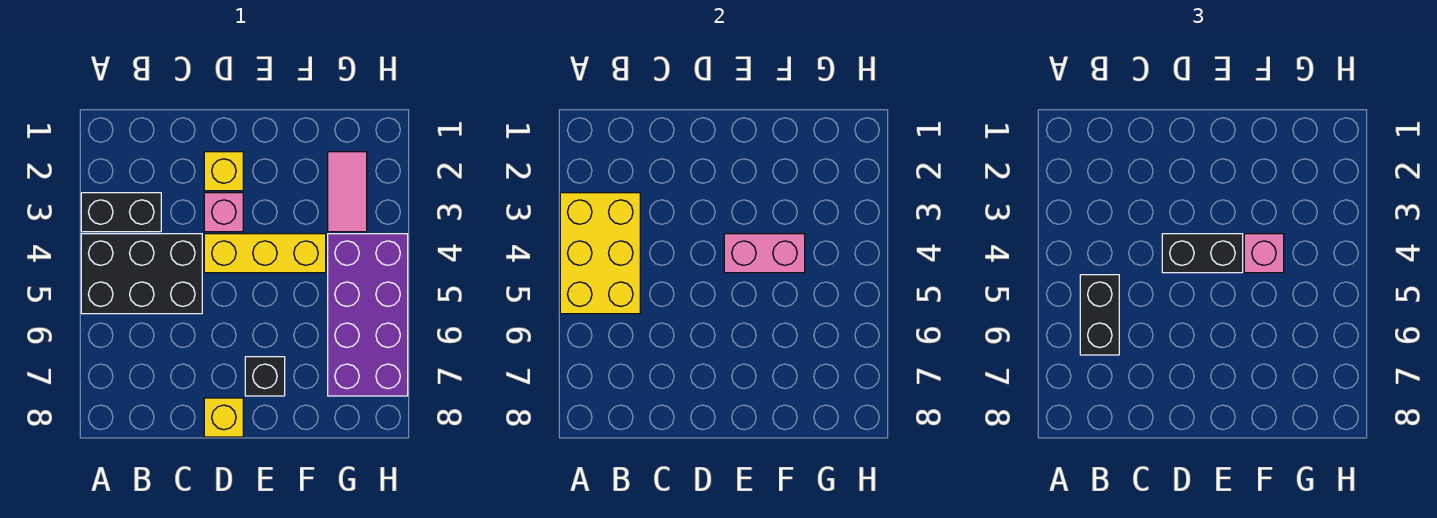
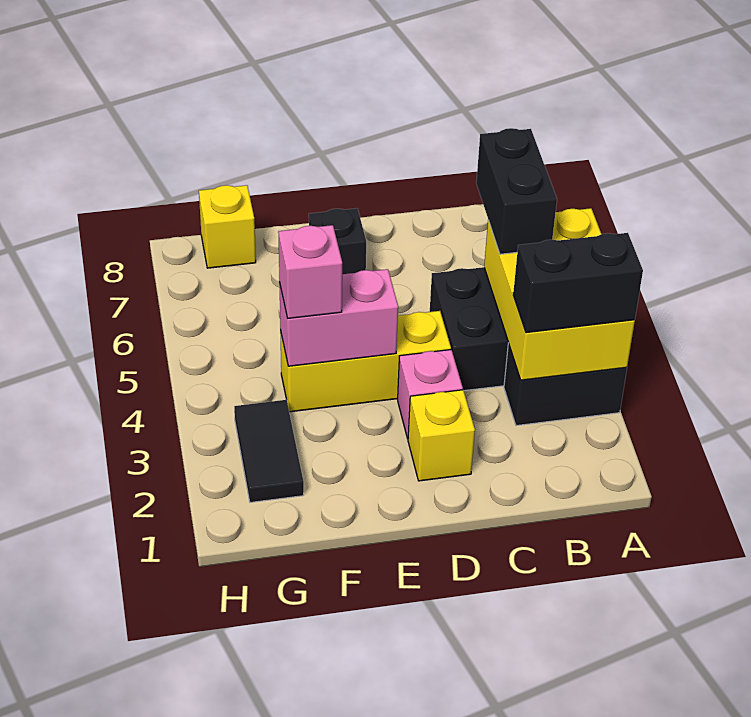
black brick D4:E4 level 3 -> black brick A3:B3 level 3
yellow brick D8 level 1 -> yellow brick G8 level 1
pink tile G2:G3 level 1 -> black tile G2:G3 level 1
purple brick G4:H7 level 1 -> none

